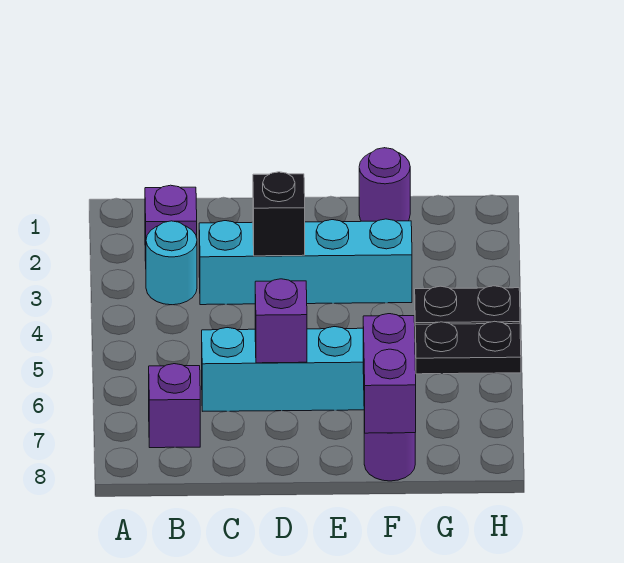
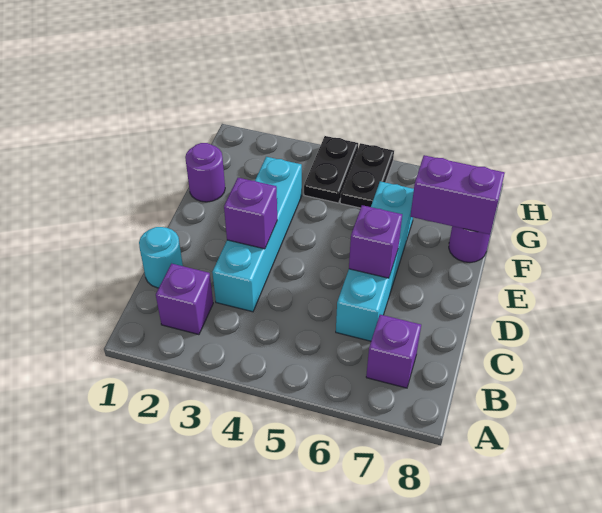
cyan round brick B3 level 1 -> cyan round brick C1 level 1
black brick D3 level 2 -> purple brick D3 level 2

